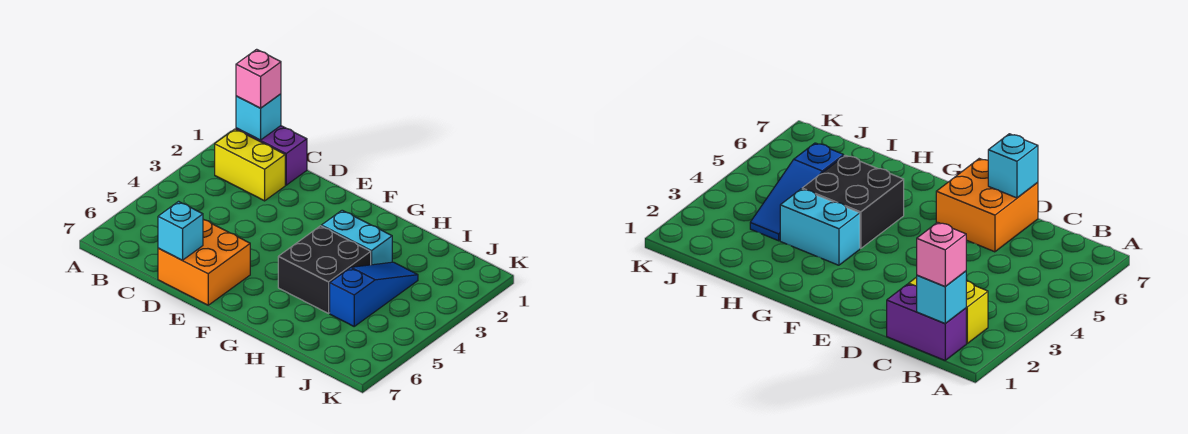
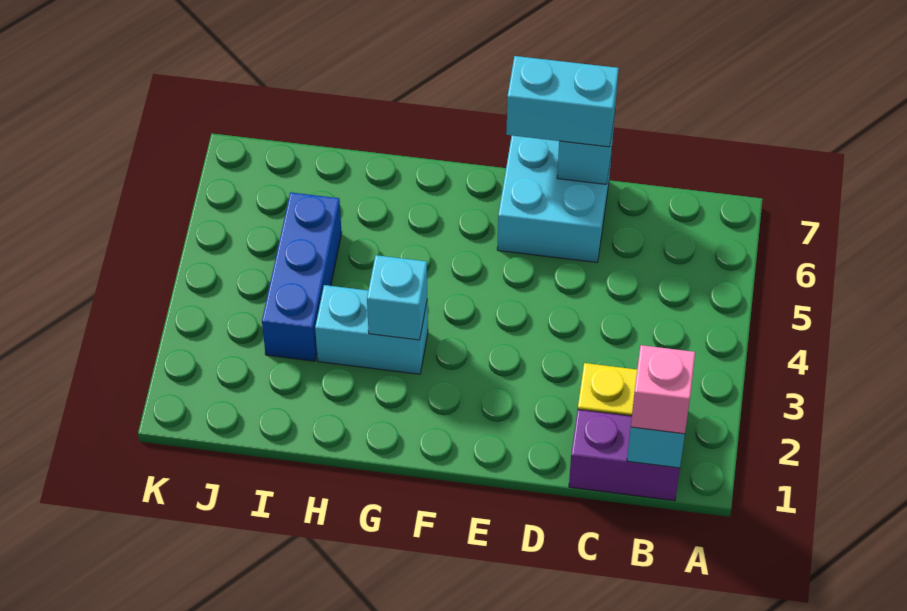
orange brick D6:E7 level 1 -> cyan brick D6:E7 level 1
none -> cyan brick D7:E7 level 3
none -> cyan brick G3 level 2
black brick G4:H5 level 1 -> none
blue slope I3:I5 level 1 top 5 -> blue brick I3:I5 level 1

